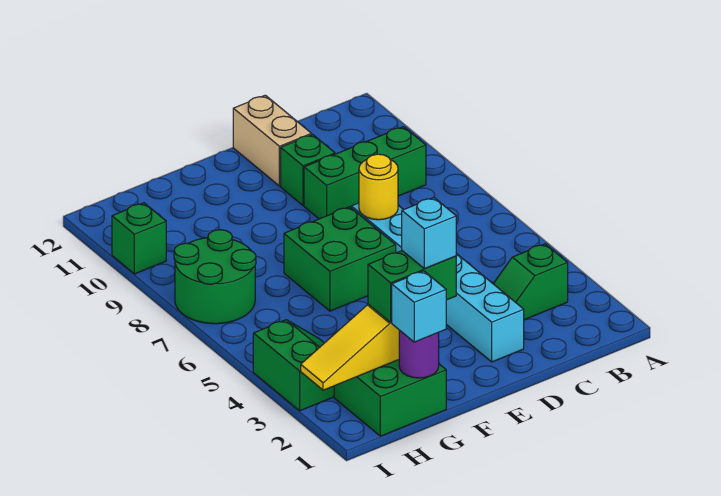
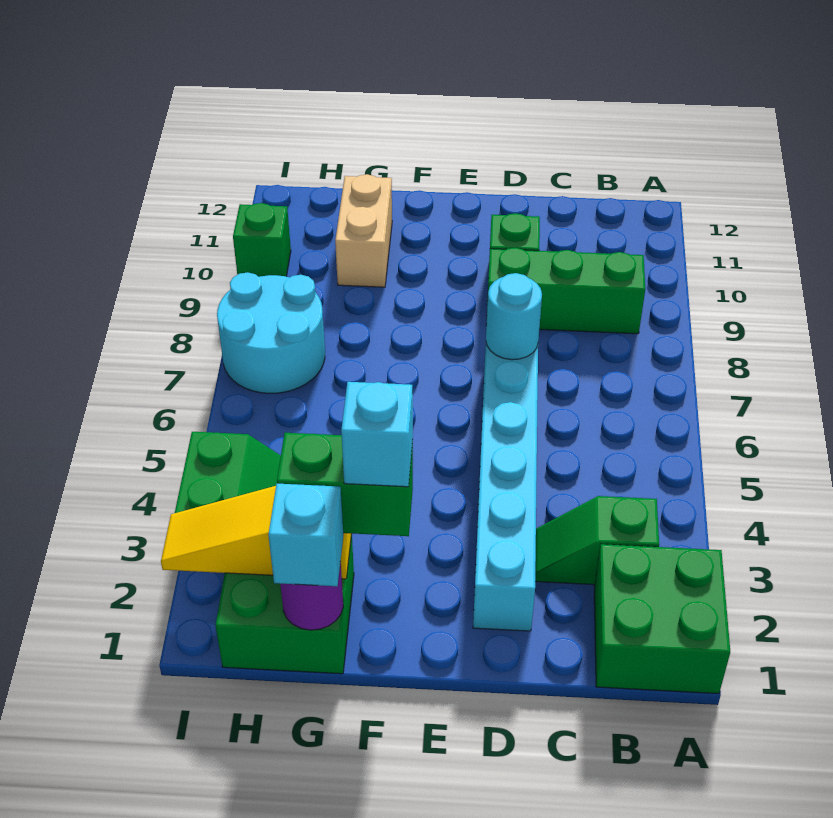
yellow round brick D7 level 2 -> cyan round brick D7 level 2
tan brick D11:D12 level 1 -> tan brick G10:G11 level 1
green brick E6:F7 level 1 -> green brick A1:B2 level 1
green round brick H7:I8 level 1 -> cyan round brick H7:I8 level 1

